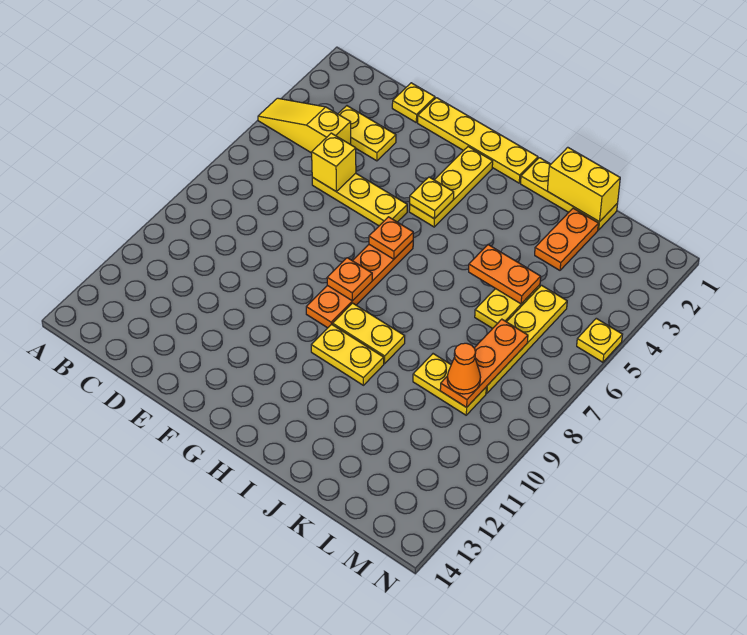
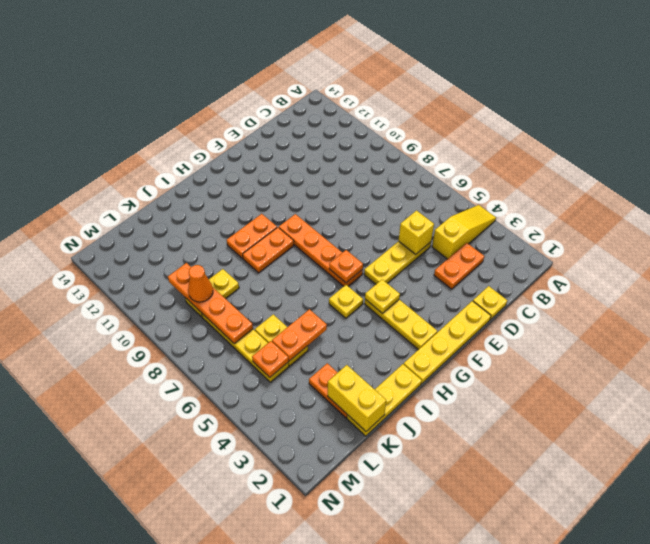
yellow plate C3:D3 level 1 -> orange plate C3:D3 level 1
orange plate G8 level 2 -> orange plate L5 level 2
yellow plate H9:I9 level 1 -> orange plate H9:I9 level 1
yellow plate H10:I10 level 1 -> orange plate H10:I10 level 1
yellow brick J1:K1 level 2 -> yellow brick K1:K2 level 2
orange plate L7:L9 level 2 -> orange plate L7:L10 level 2
yellow plate N5 level 1 -> yellow plate H5 level 1

